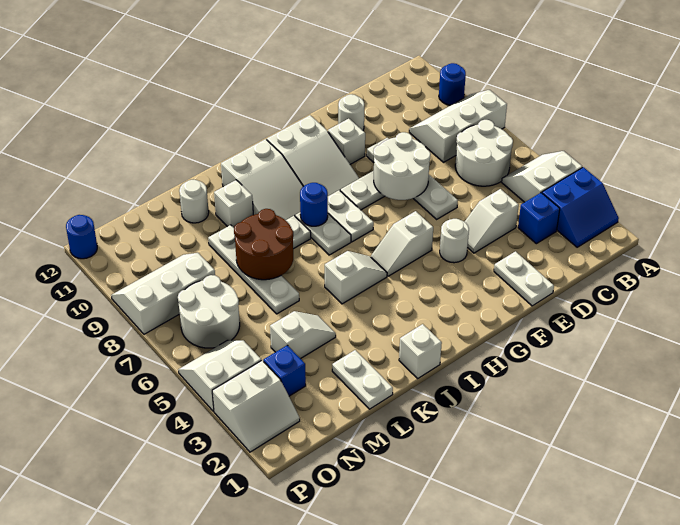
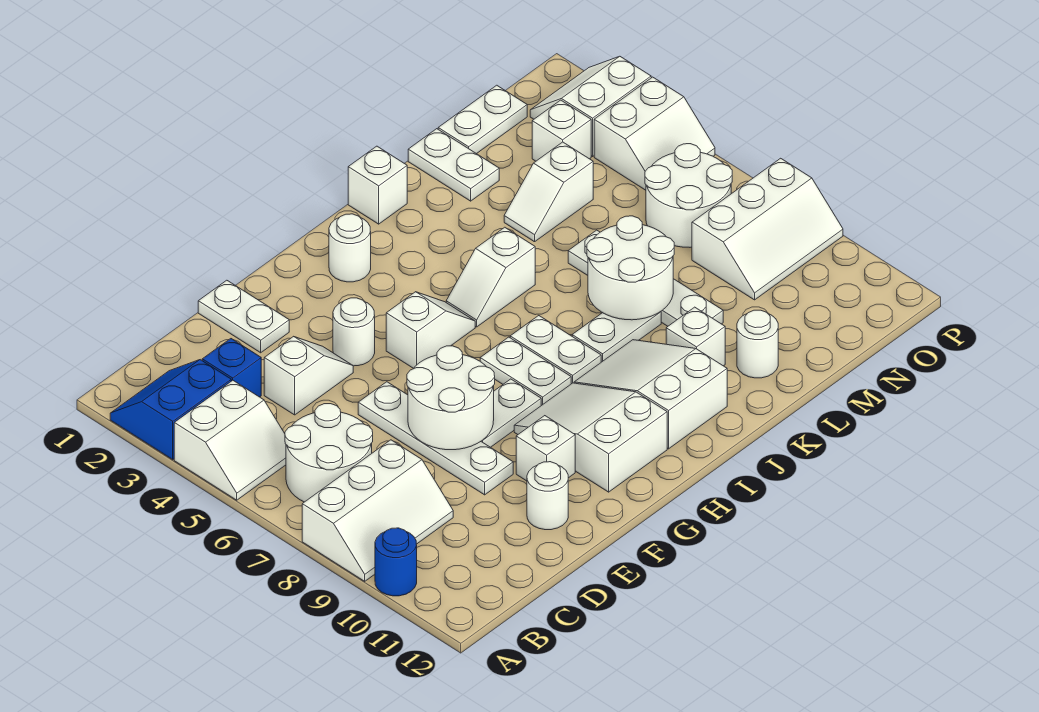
none -> white round brick H2 level 1
blue round brick I8 level 2 -> none
brown round brick K7:L8 level 2 -> white round brick K7:L8 level 2
none -> white plate M1:N1 level 1
blue brick N3 level 1 -> white brick N3 level 1
blue round brick P12 level 1 -> none

